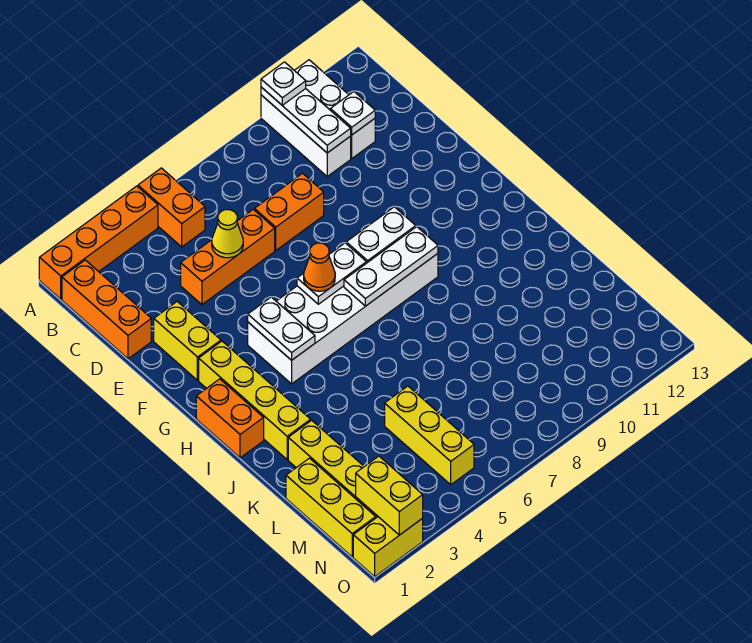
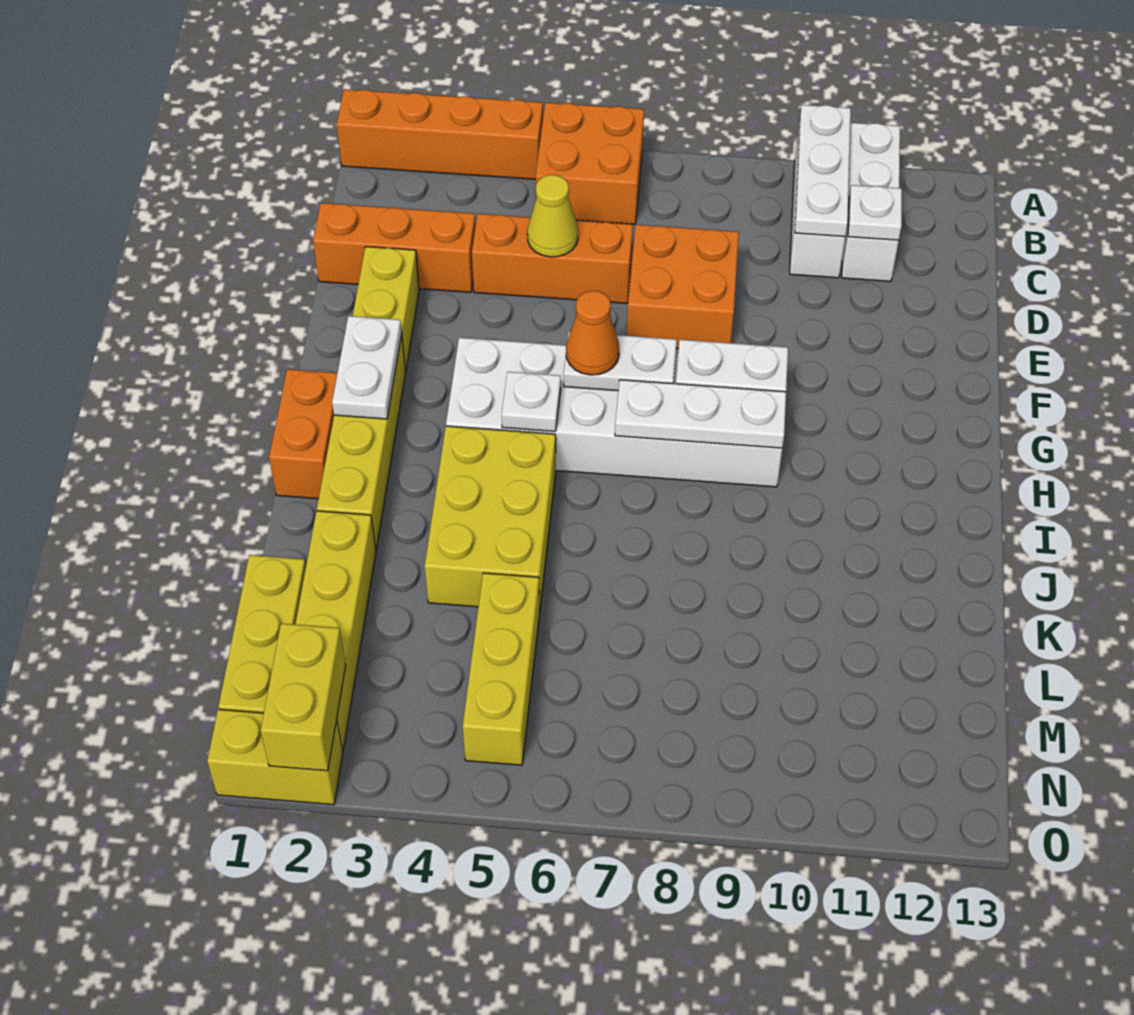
orange brick A5:B5 level 1 -> orange brick A5:B6 level 1
white plate A10 level 3 -> white plate H5 level 2
orange brick B1:D1 level 1 -> orange brick D1:D3 level 1
orange brick D7:D8 level 1 -> orange brick D7:E8 level 1
white plate G4:H4 level 2 -> white plate G2:H2 level 2
none -> yellow brick I4:K5 level 1

